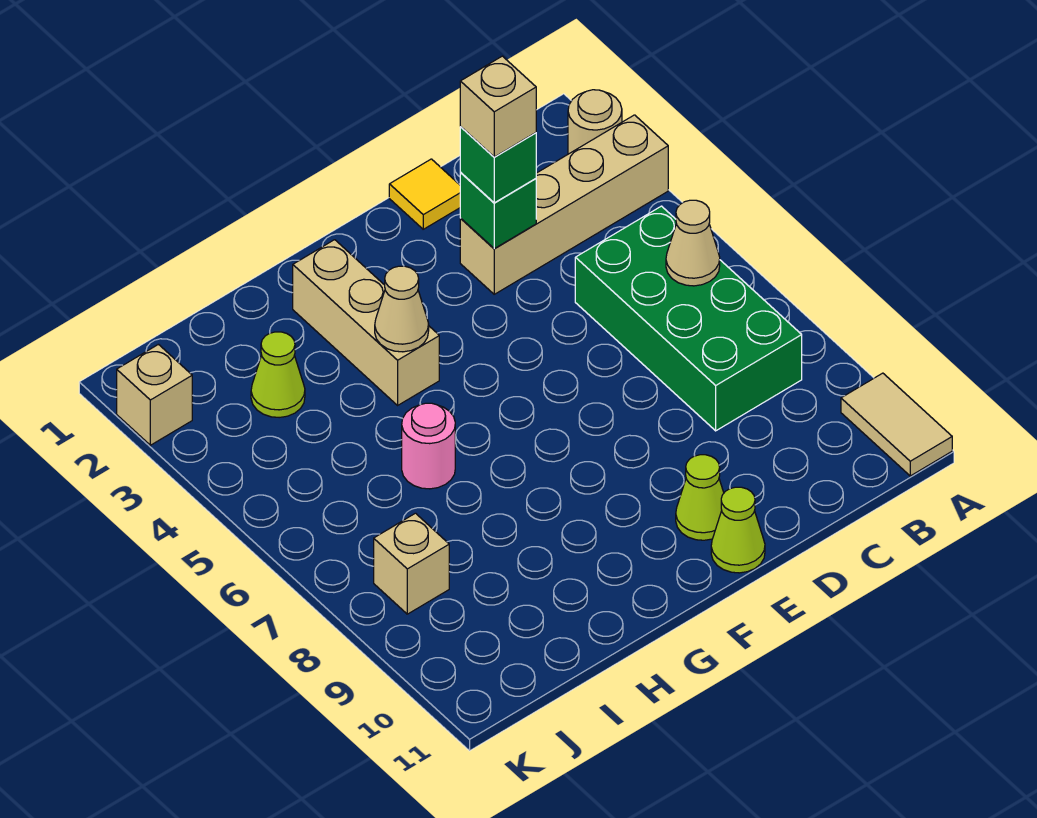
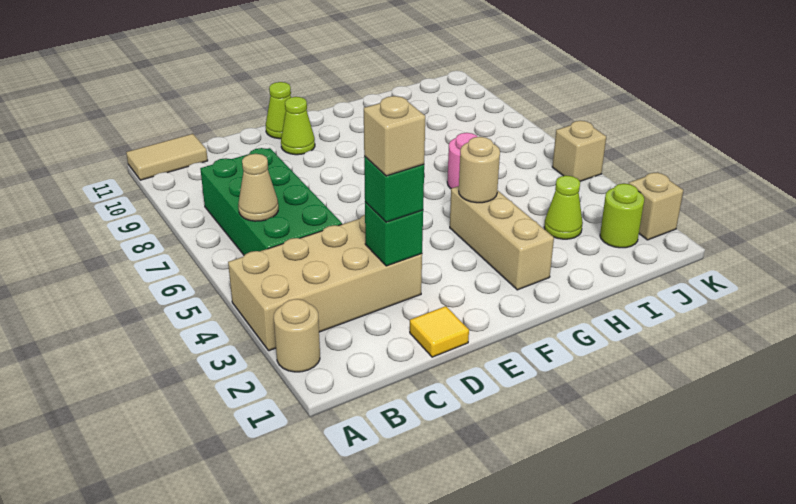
tan brick A3:D3 level 1 -> tan brick A3:D4 level 1
tan tile A10:A11 level 1 -> tan tile A11:B11 level 1
tan cone G4 level 2 -> tan round brick G4 level 2
none -> lime round brick J2 level 1
tan brick J8 level 1 -> tan brick K5 level 1

